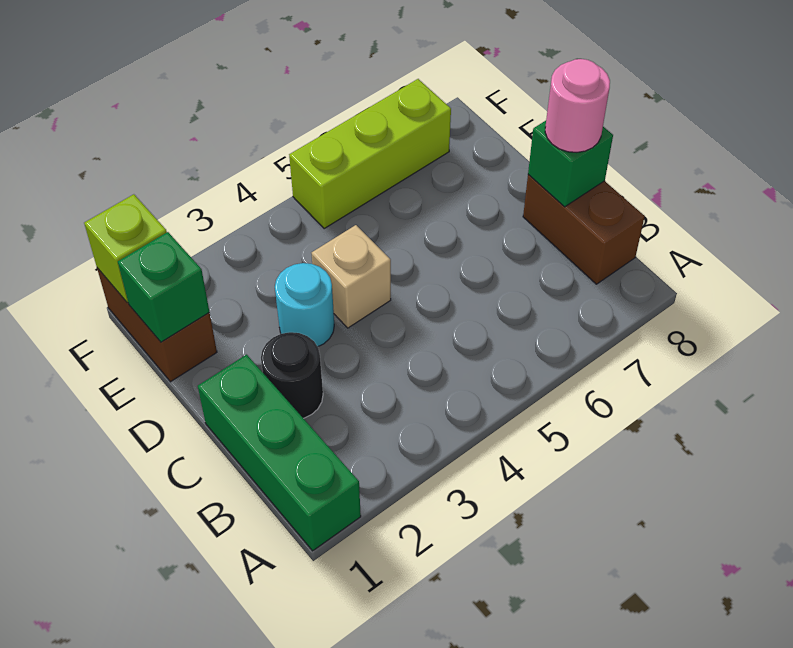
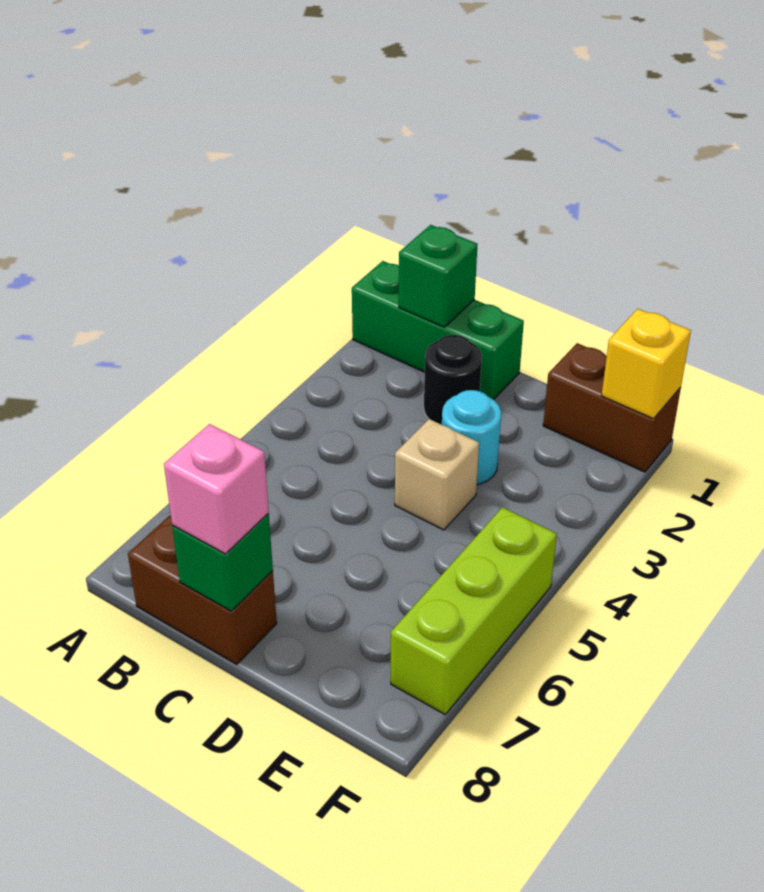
pink round brick C8 level 3 -> pink brick C8 level 3
green brick E1 level 2 -> green brick B1 level 2
lime brick F1 level 2 -> yellow brick F1 level 2

